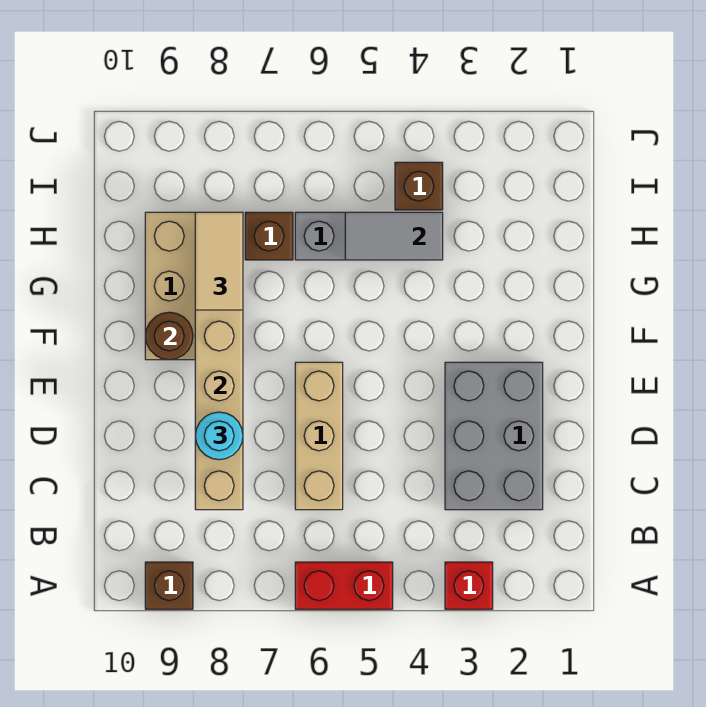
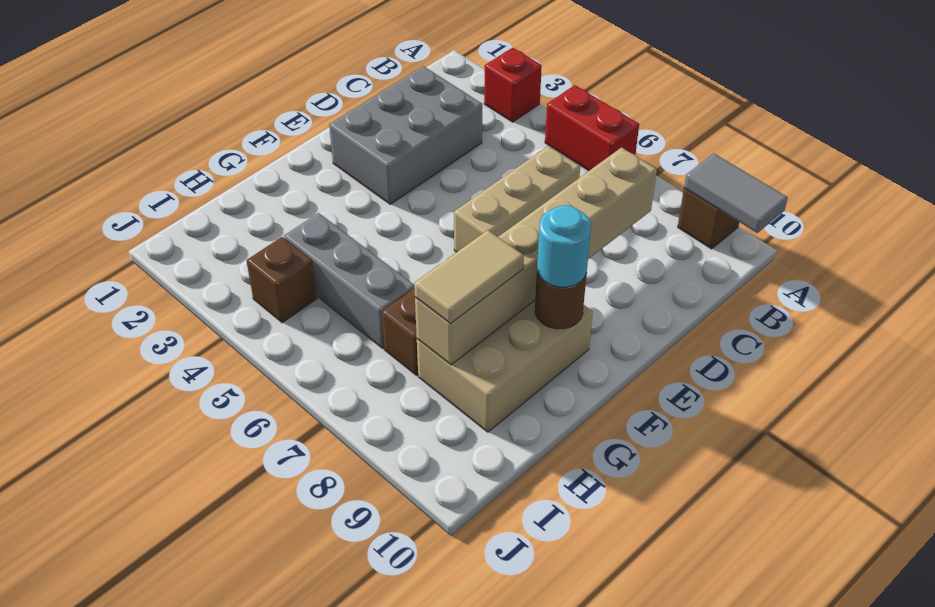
cyan round brick D8 level 3 -> cyan round brick F9 level 3
grey tile H4:H5 level 2 -> grey tile A9:A10 level 2

